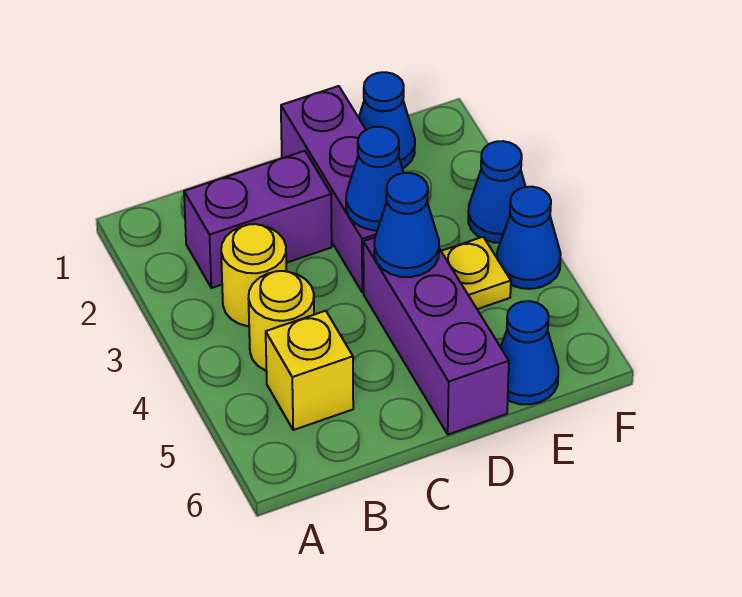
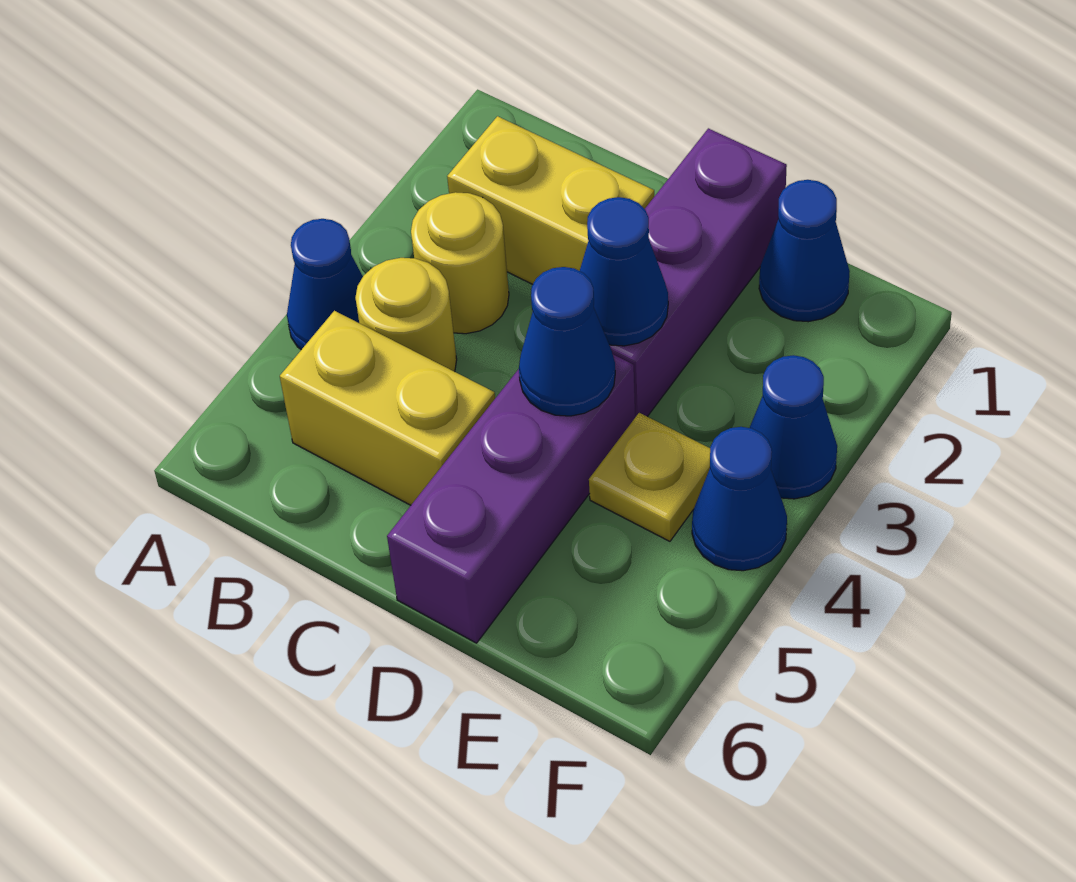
purple brick B2:C2 level 1 -> yellow brick B2:C2 level 1
yellow brick B5 level 1 -> yellow brick B5:C5 level 1
blue cone E6 level 1 -> blue cone A4 level 1

